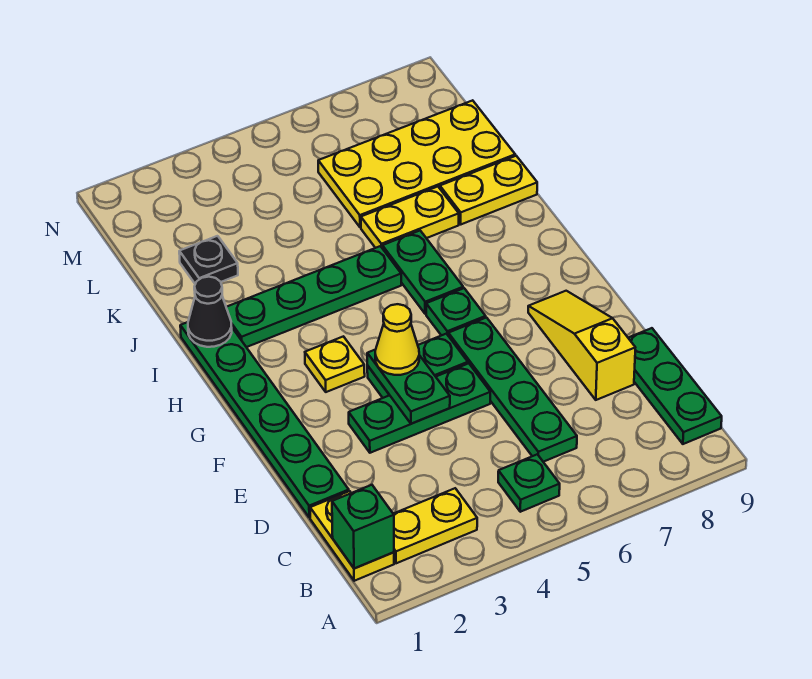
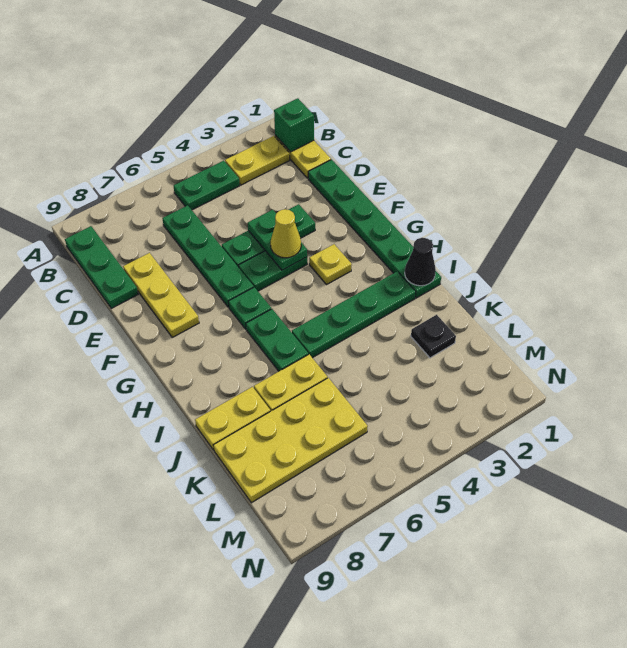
green plate B5 level 1 -> green plate B4:B5 level 1
yellow slope D8:F8 level 1 top D -> yellow plate D8:F8 level 1

